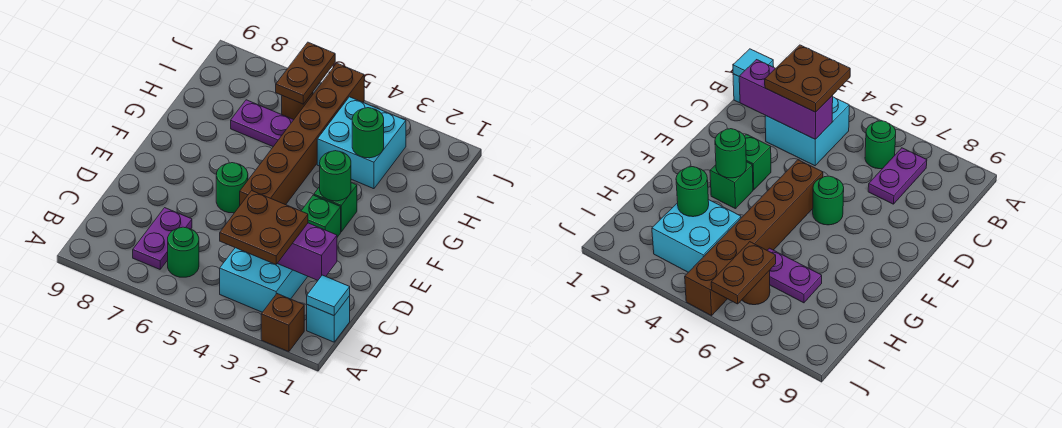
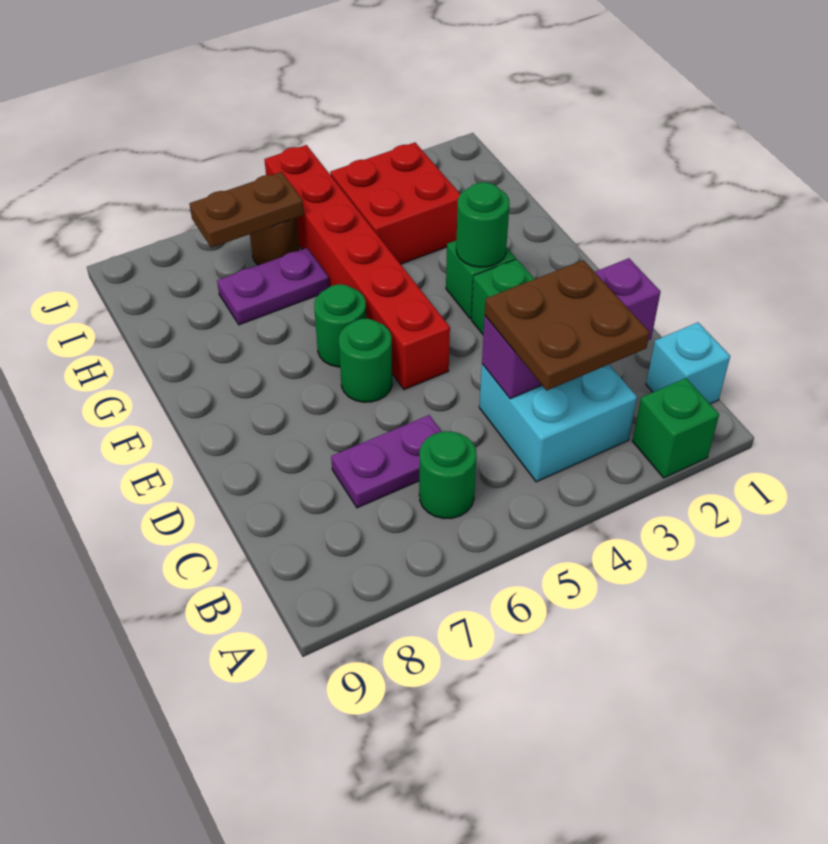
brown brick A2 level 1 -> green brick A2 level 1
cyan tile B1 level 2 -> none
purple plate B7:C7 level 1 -> purple plate C6:C7 level 1
brown brick E5:J5 level 1 -> red brick E5:J5 level 1
cyan brick H3:I4 level 1 -> red brick H3:I4 level 1
green round brick H3 level 2 -> green round brick F6 level 1
brown plate I6:J6 level 2 -> brown plate I6:I7 level 2

